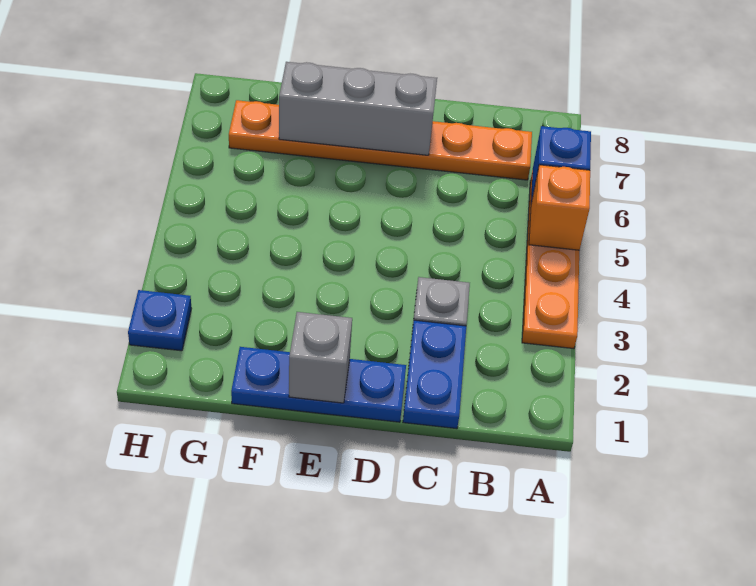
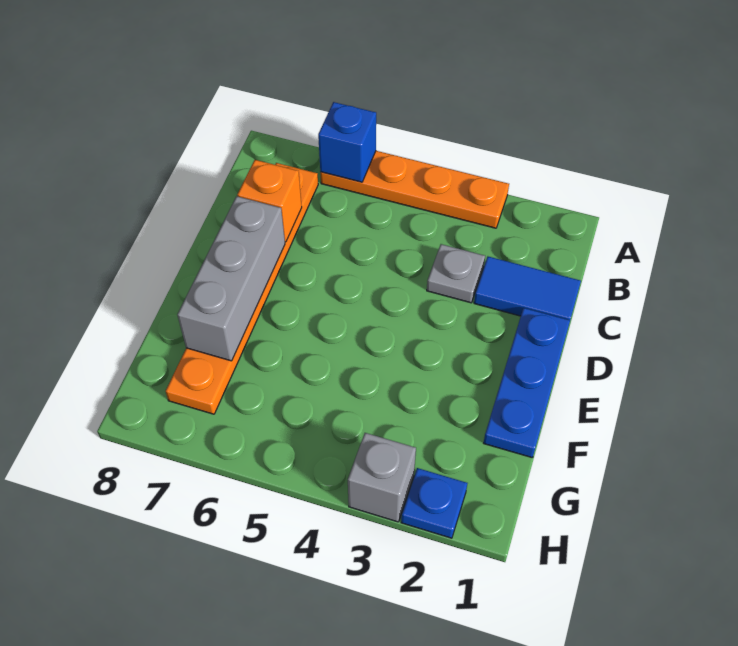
orange brick A5 level 2 -> orange brick C7 level 2
blue plate C1:C2 level 1 -> blue tile C1:C2 level 1
grey brick E1 level 2 -> grey brick H3 level 1

